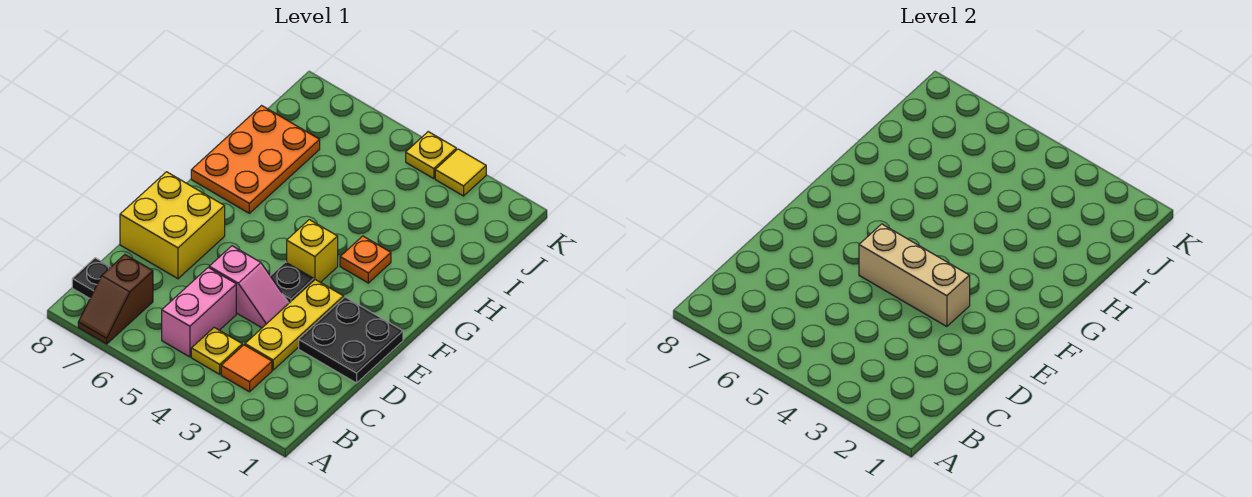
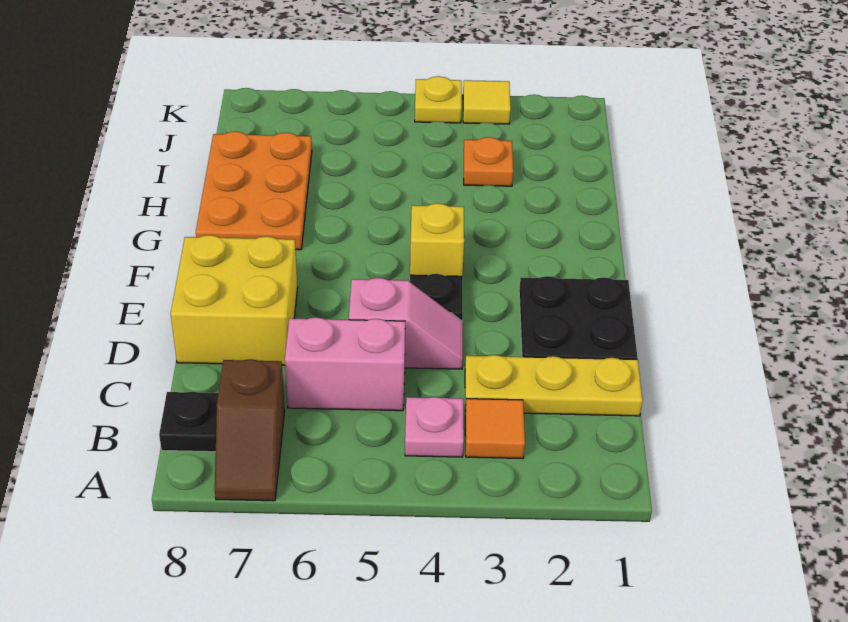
yellow plate B4 level 1 -> pink plate B4 level 1
pink brick B5:C5 level 1 -> pink brick C5:C6 level 1
yellow plate C3:E3 level 1 -> yellow plate C1:C3 level 1
tan brick E3:E5 level 2 -> none
orange plate G3 level 1 -> orange plate I3 level 1

